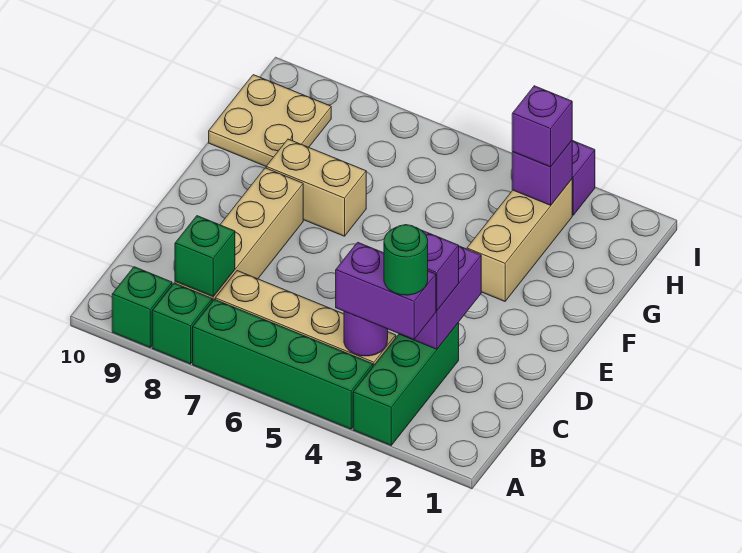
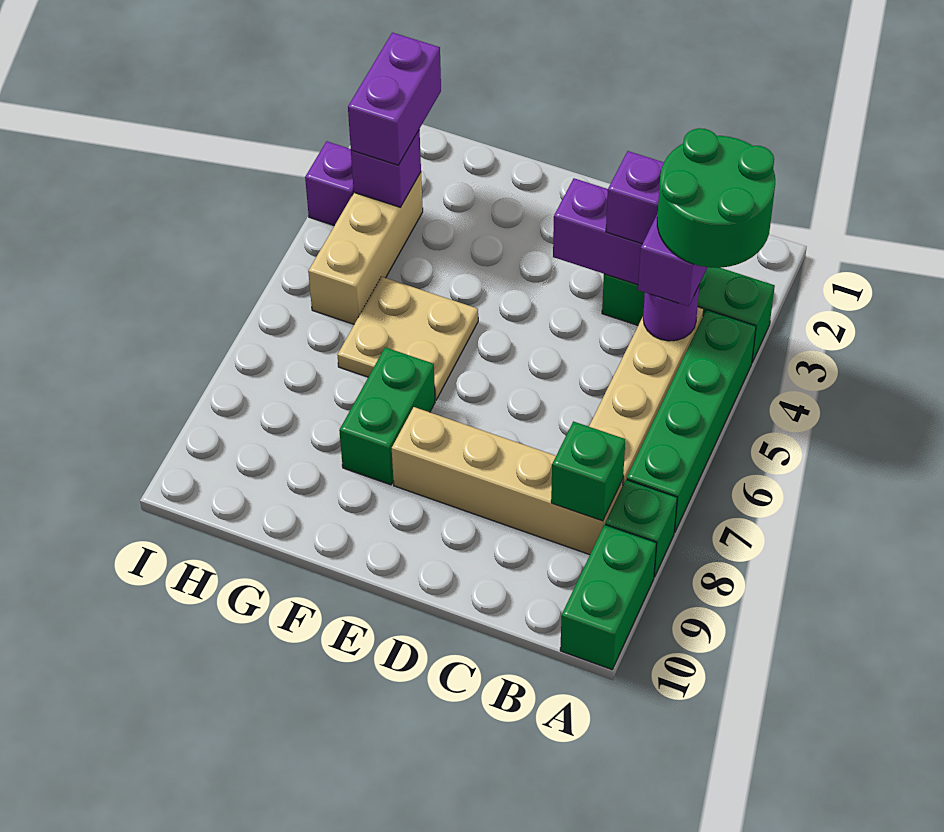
green brick A9 level 1 -> green brick A9:A10 level 1
green round brick B3 level 4 -> green round brick A3:B4 level 4
tan brick F3:H3 level 1 -> tan brick H3:H5 level 1
tan brick F7:F8 level 1 -> green brick F7:F8 level 1
tan plate G9:H10 level 1 -> tan plate F5:G6 level 1
purple brick H3 level 3 -> purple brick H2:H3 level 3

